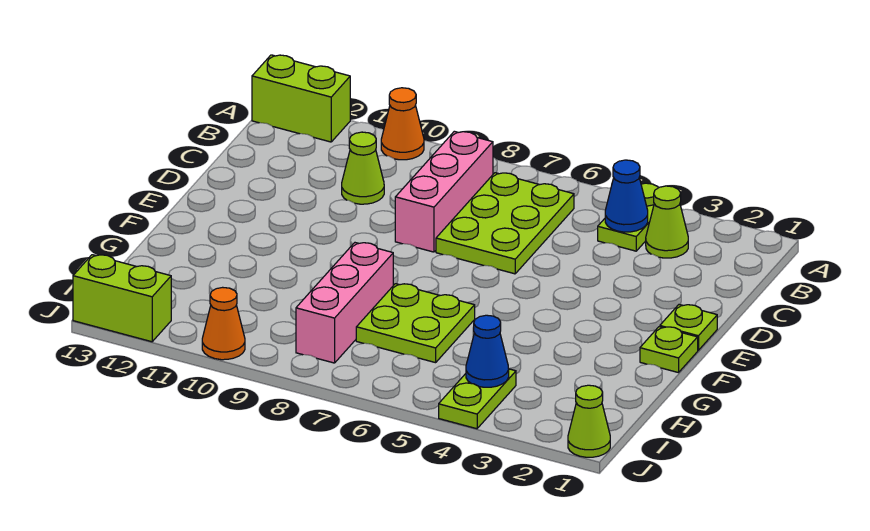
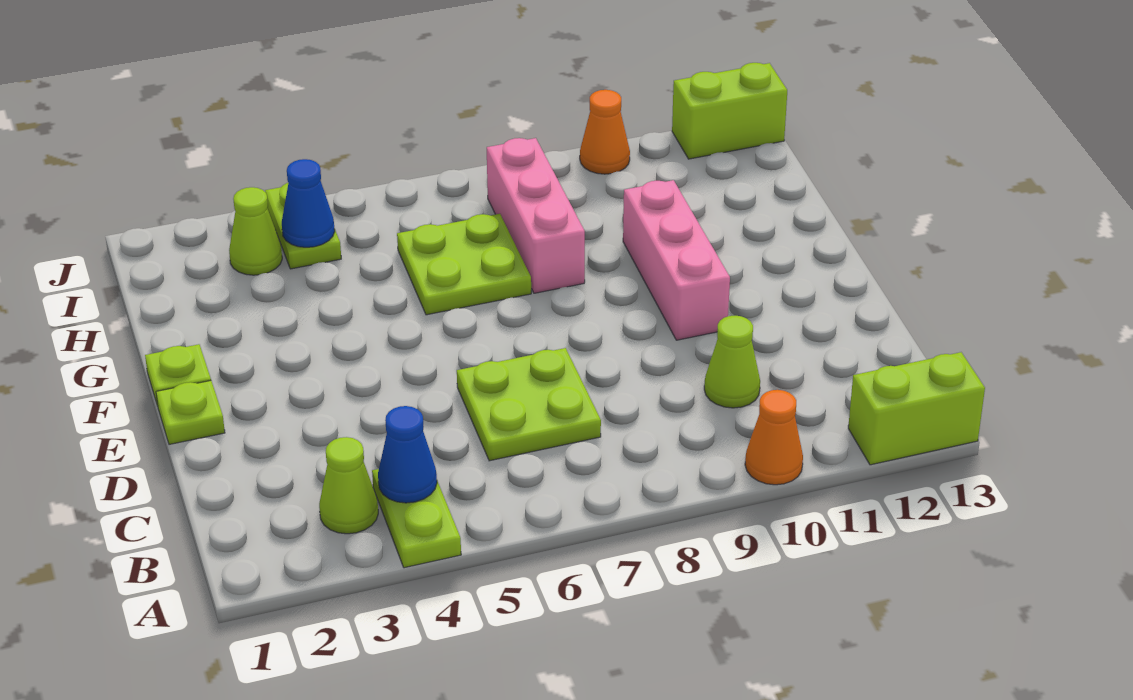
lime plate B6:D7 level 1 -> lime plate C6:D7 level 1
pink brick B8:D8 level 1 -> pink brick E10:G10 level 1
lime cone J1 level 1 -> lime cone I3 level 1

